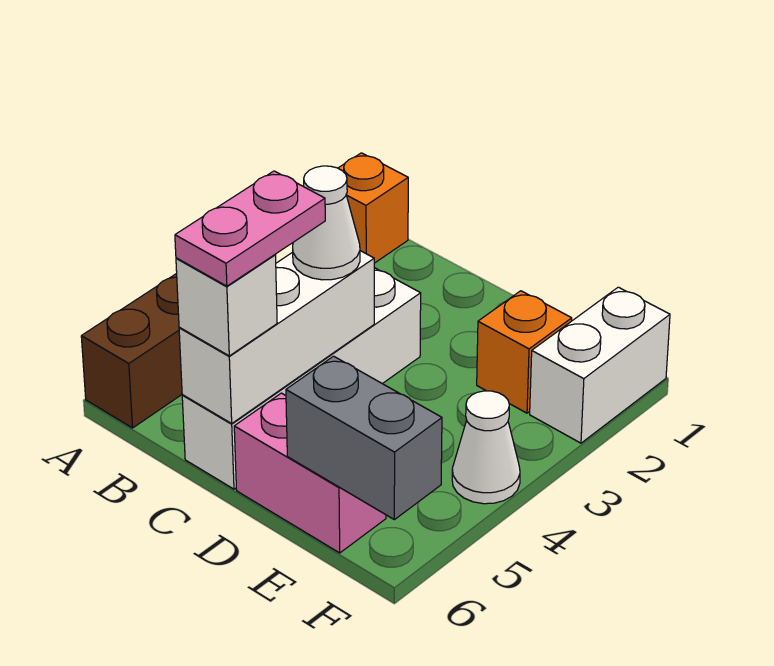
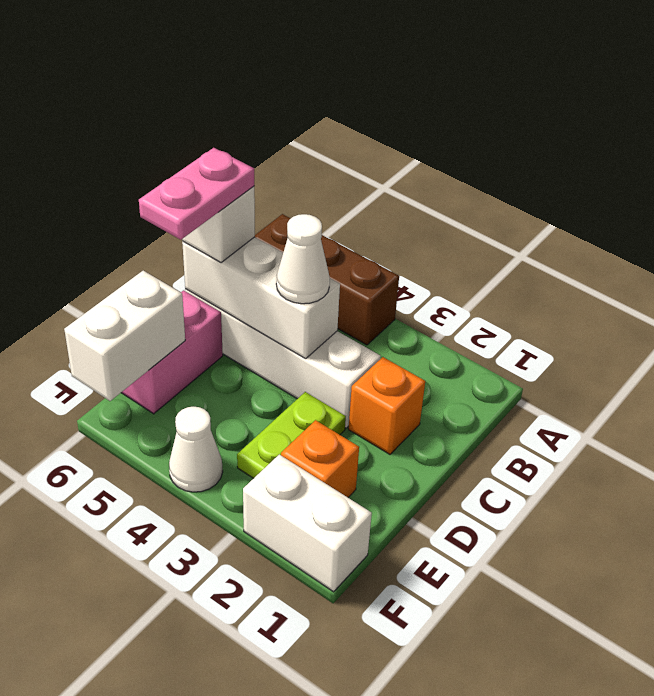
orange brick A1 level 1 -> orange brick C2 level 1
pink plate C5:C6 level 4 -> pink plate C6:D6 level 4
none -> lime plate D3:E3 level 1
grey brick E6:F6 level 2 -> white brick E6:F6 level 2

